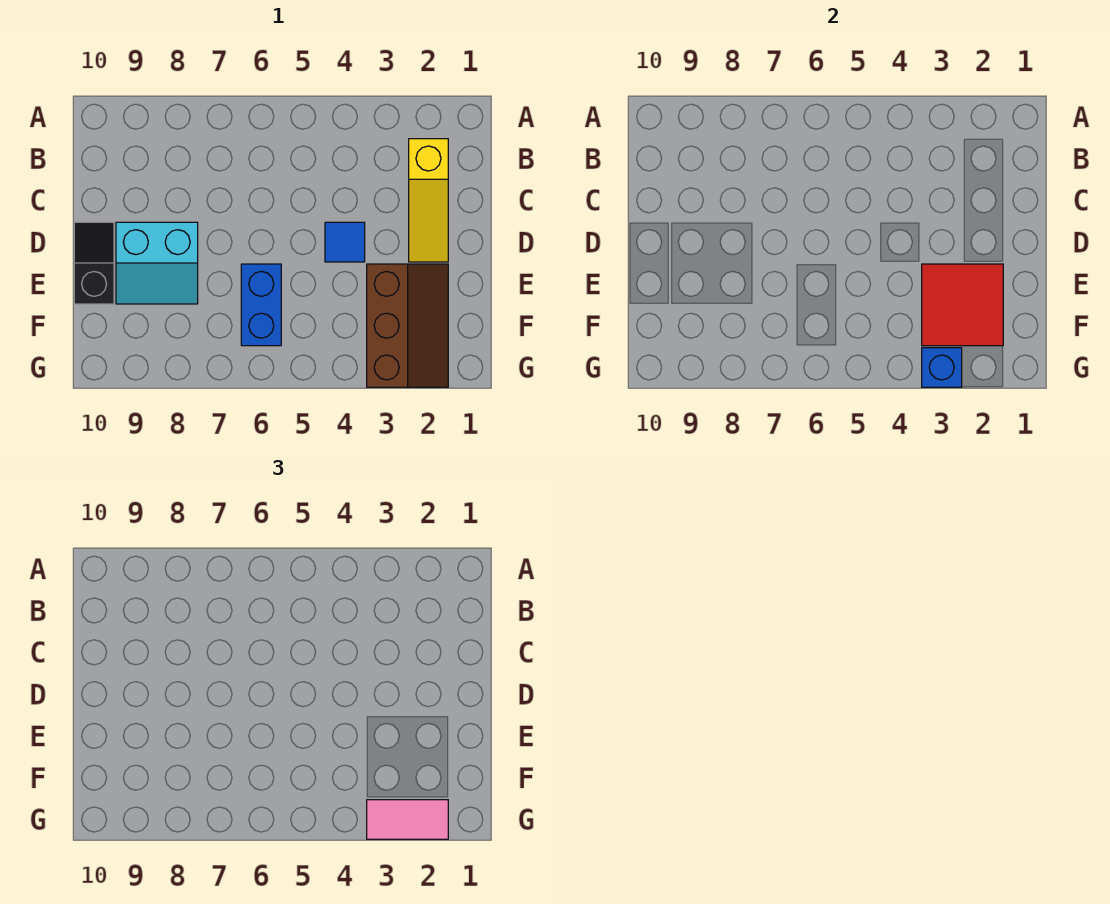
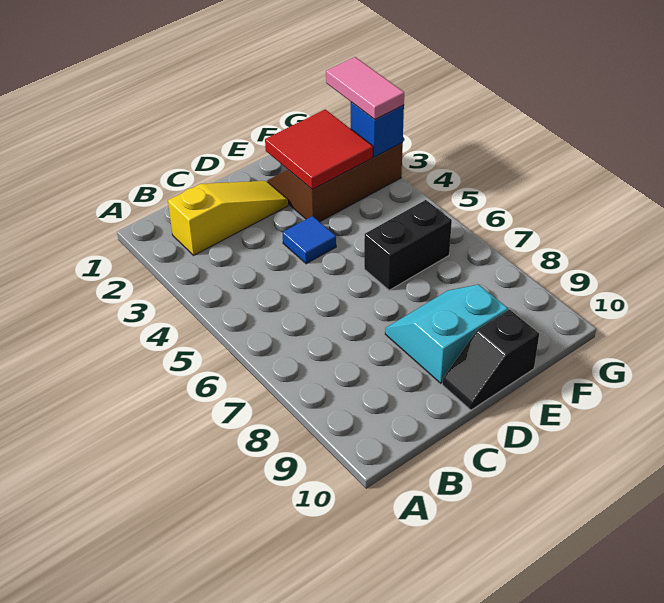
cyan slope D8:E9 level 1 top D -> cyan slope D8:E9 level 1 top 9
blue brick E6:F6 level 1 -> black brick E6:F6 level 1

